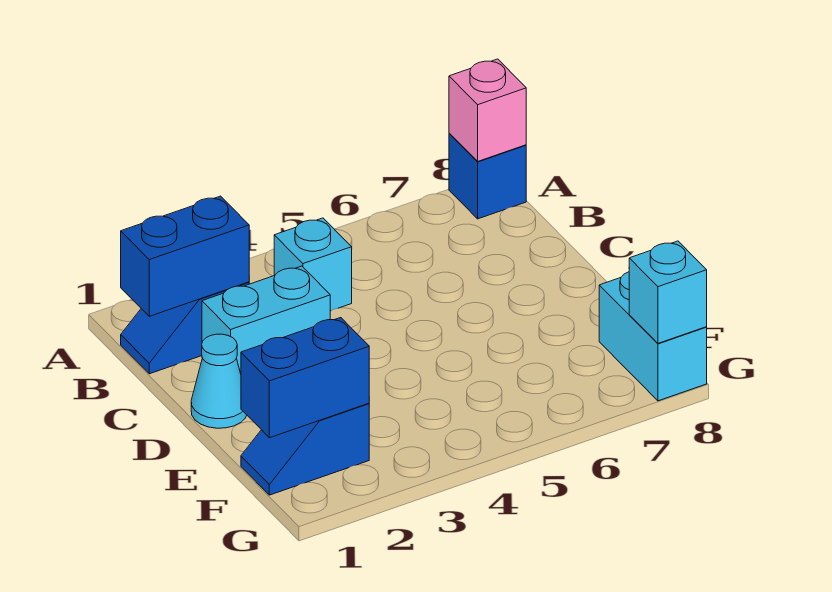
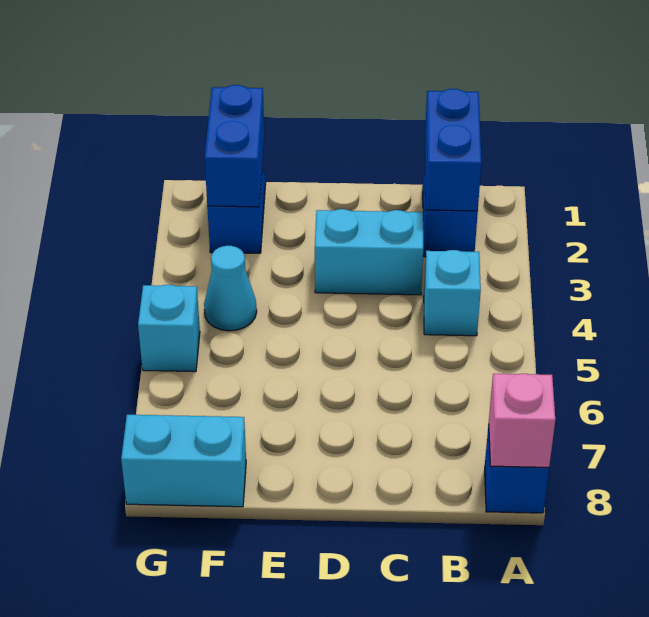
cyan brick C2:C3 level 1 -> cyan brick C3:D3 level 1
cyan cone D1 level 1 -> cyan cone F4 level 1
cyan brick G8 level 2 -> cyan brick G5 level 1

